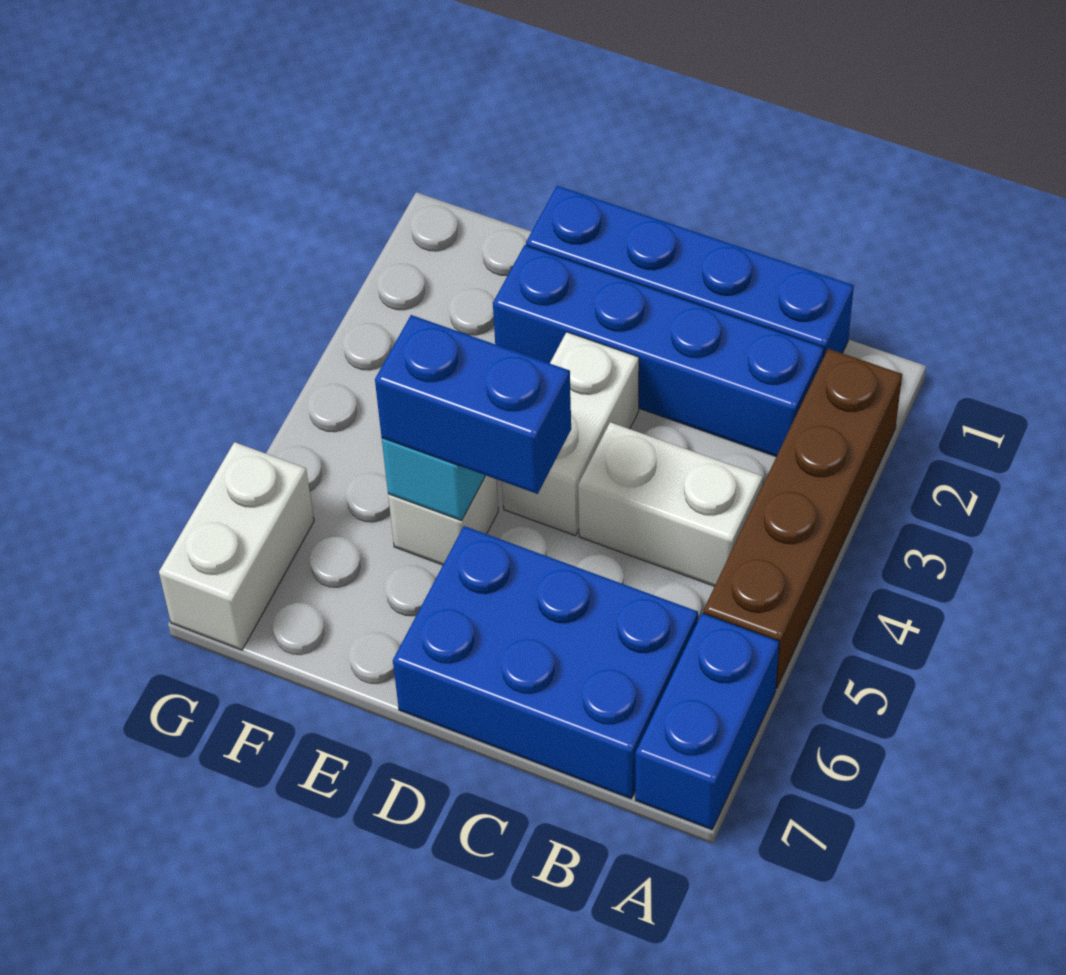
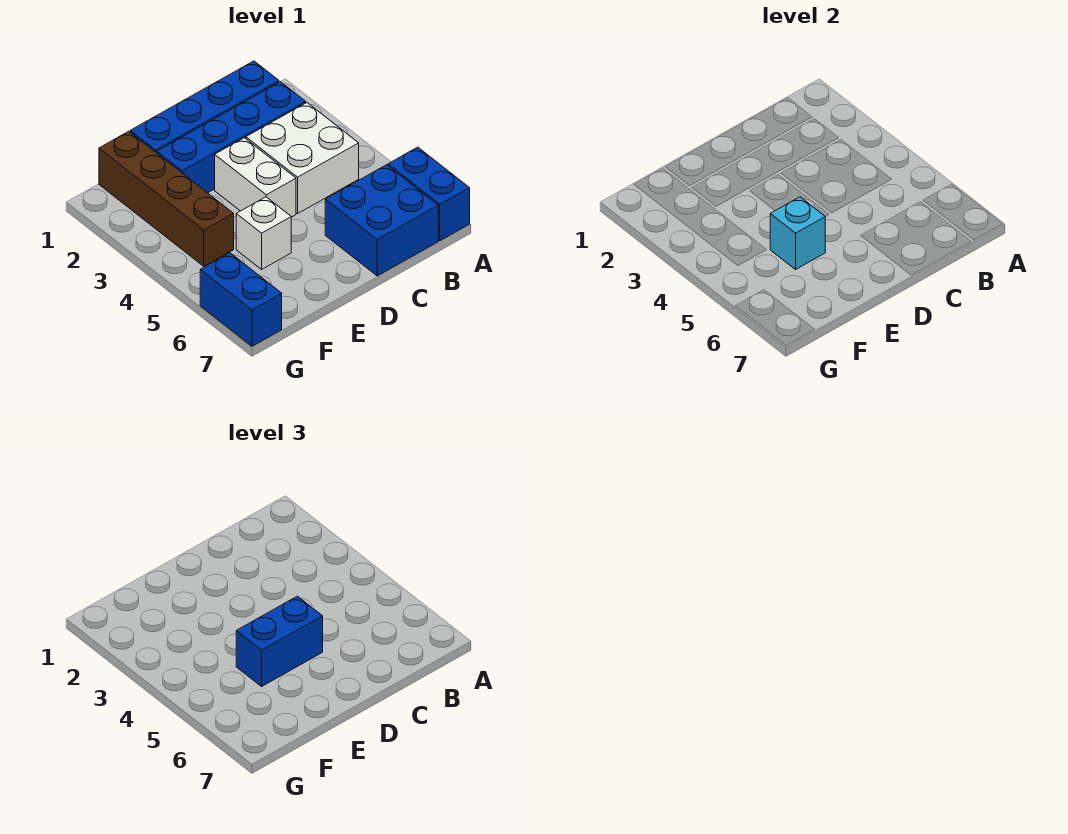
brown brick A2:A5 level 1 -> brown brick F1:F4 level 1
white brick B4:C4 level 1 -> white brick B3:C4 level 1
blue brick B6:D7 level 1 -> blue brick B6:C7 level 1
white brick G6:G7 level 1 -> blue brick G6:G7 level 1

